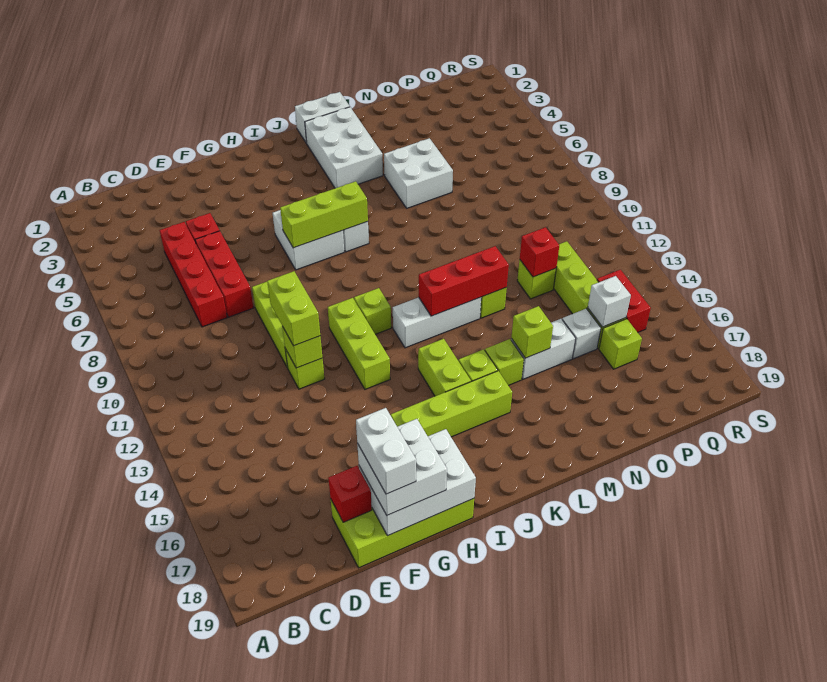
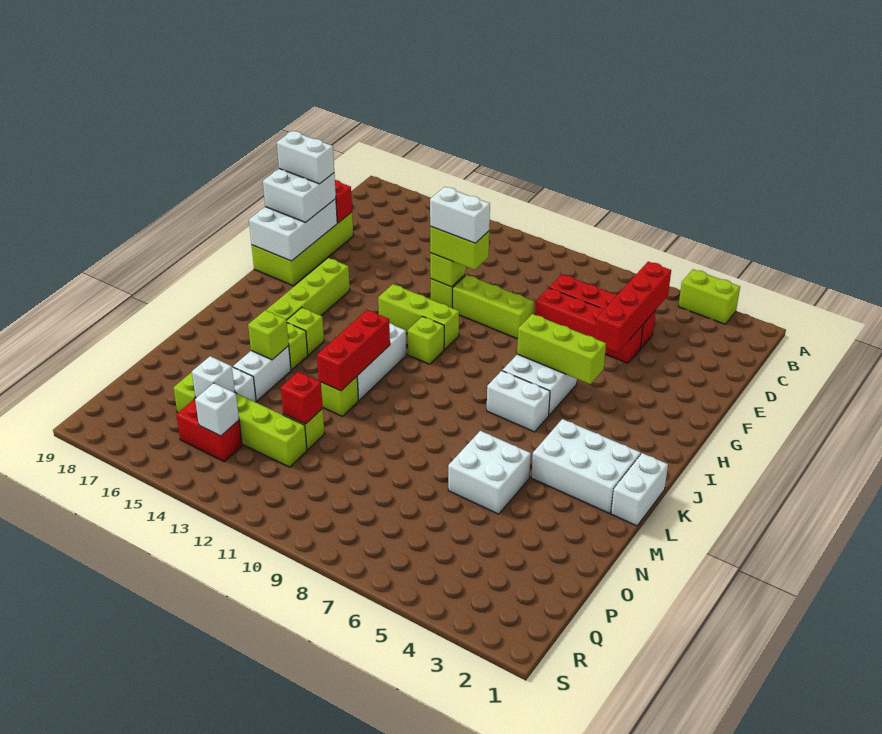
none -> red brick C5:F5 level 2
none -> white brick F11:F12 level 4
lime brick H7:J7 level 2 -> lime brick H5:H7 level 2
lime brick J14:J15 level 1 -> lime brick A3:A4 level 1
none -> white brick Q14 level 2

